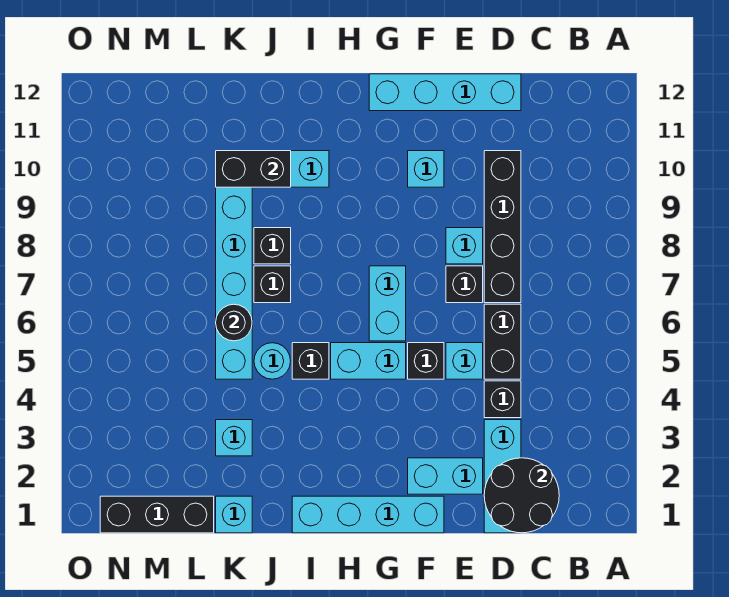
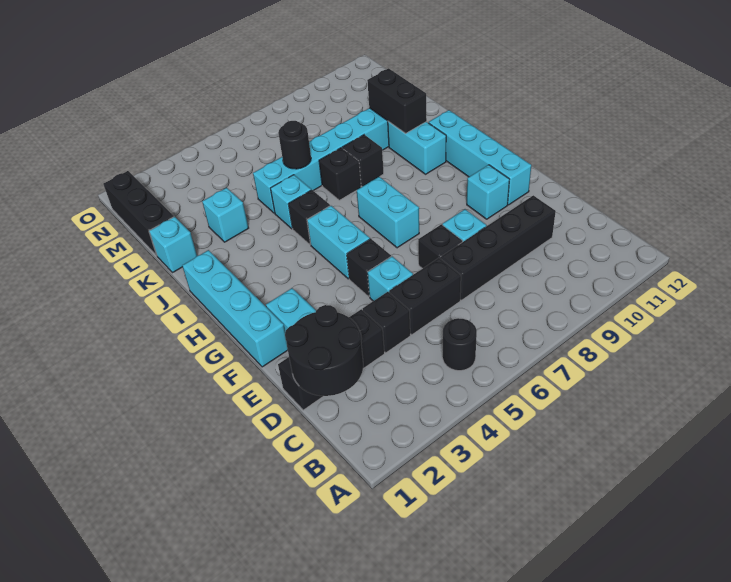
none -> black round brick B5 level 1
cyan brick D1:D3 level 1 -> black brick D1:D3 level 1
cyan brick D12:G12 level 1 -> cyan brick F11:I11 level 1
cyan brick G6:G7 level 1 -> cyan brick G7:H7 level 1
cyan round brick J5 level 1 -> cyan brick J5 level 1

